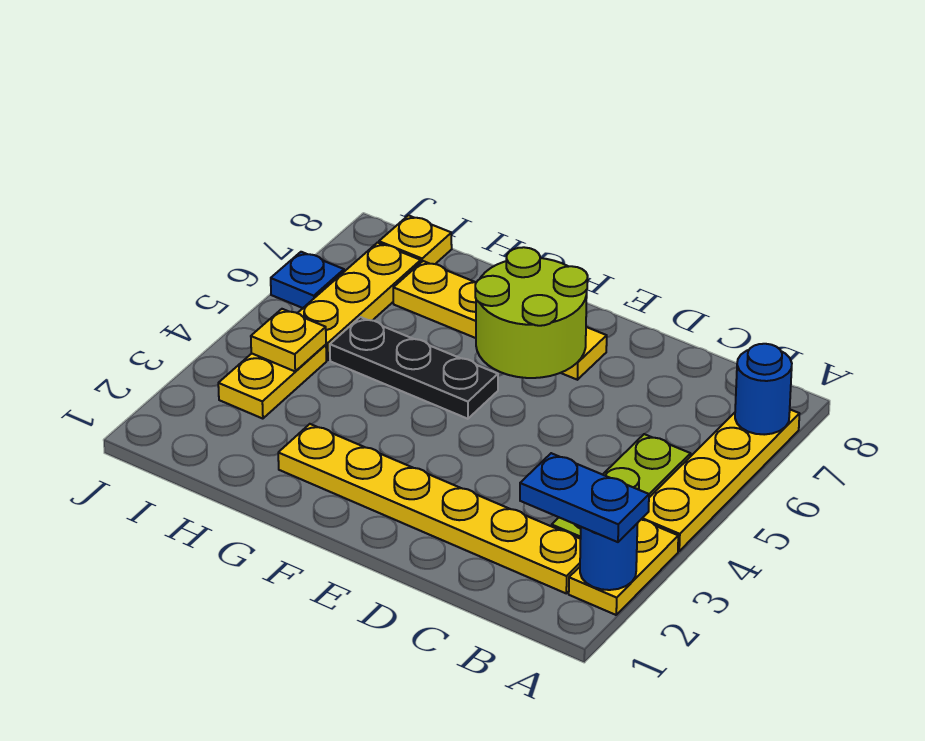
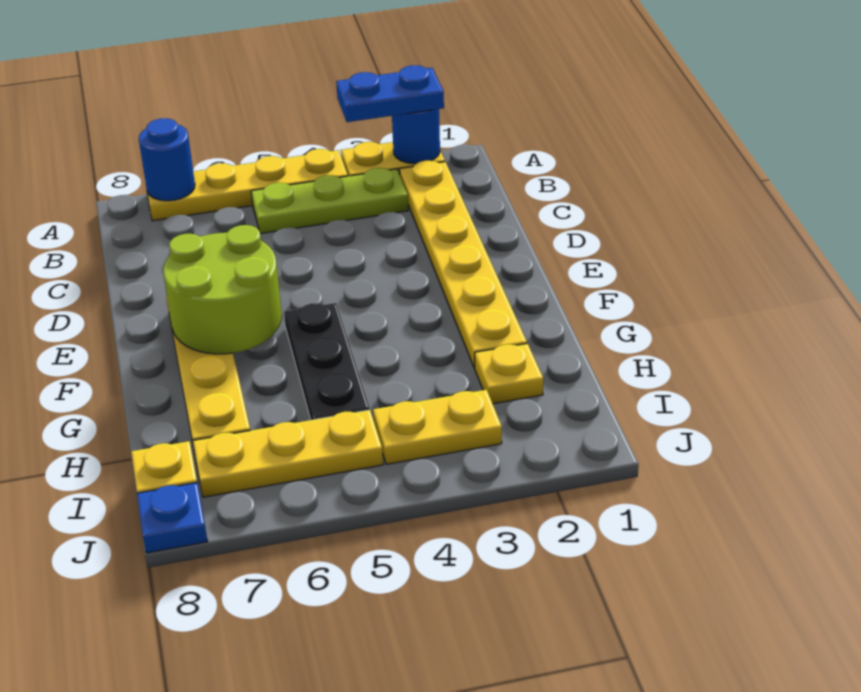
blue plate A2:B2 level 3 -> blue plate A2:A3 level 3
yellow plate I4 level 2 -> yellow plate H2 level 1
blue plate J6 level 1 -> blue plate J8 level 1

